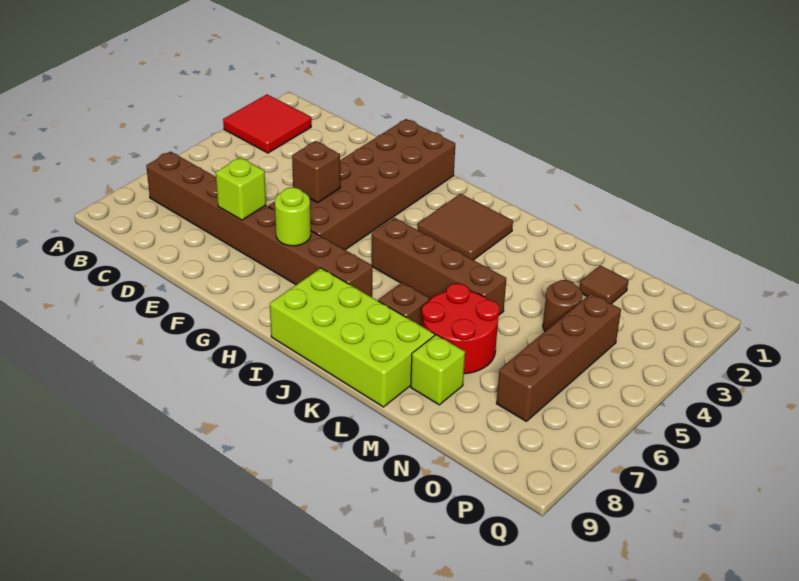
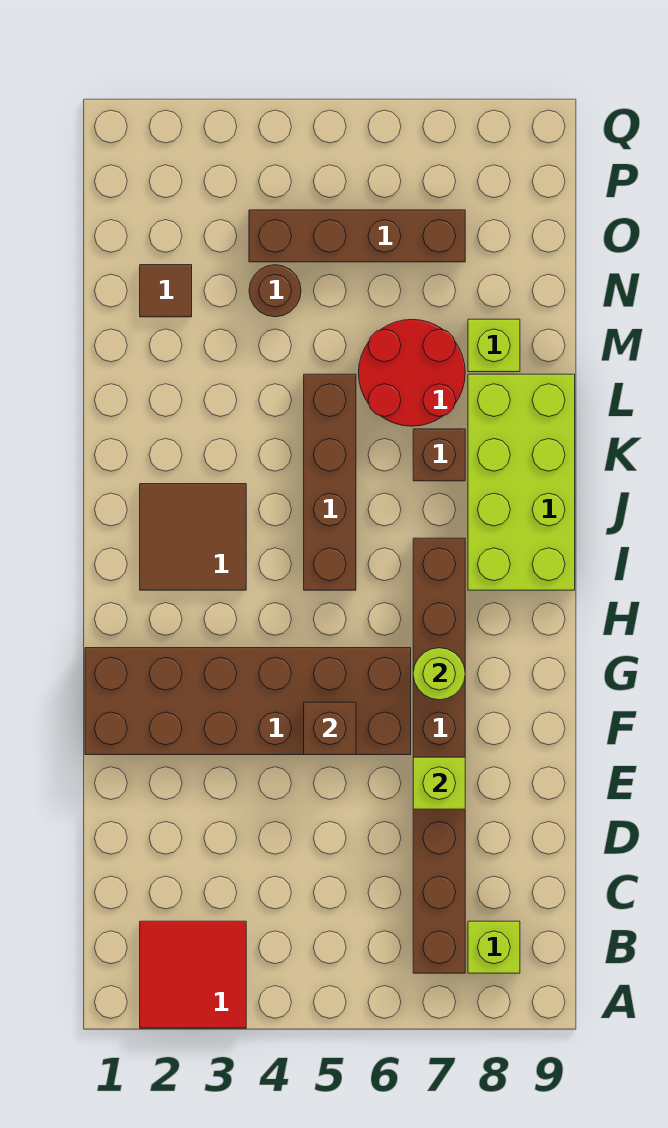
none -> lime brick B8 level 1

